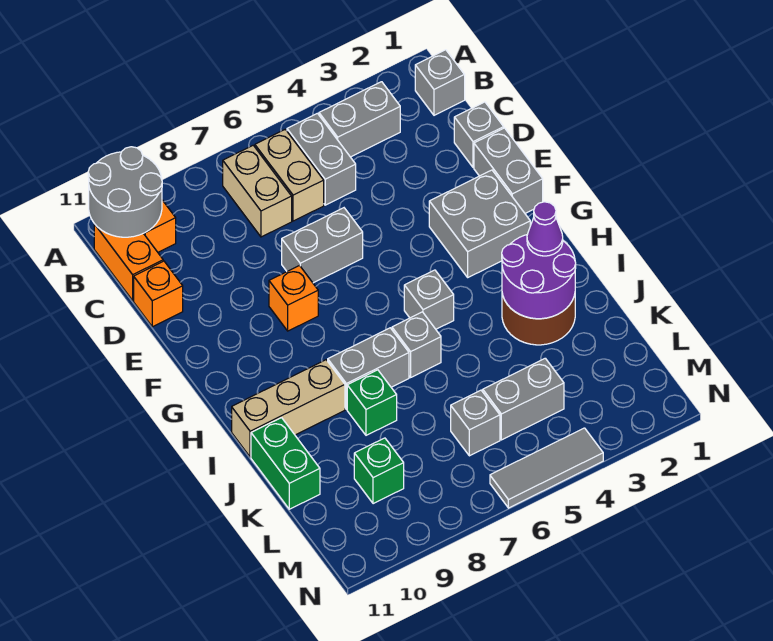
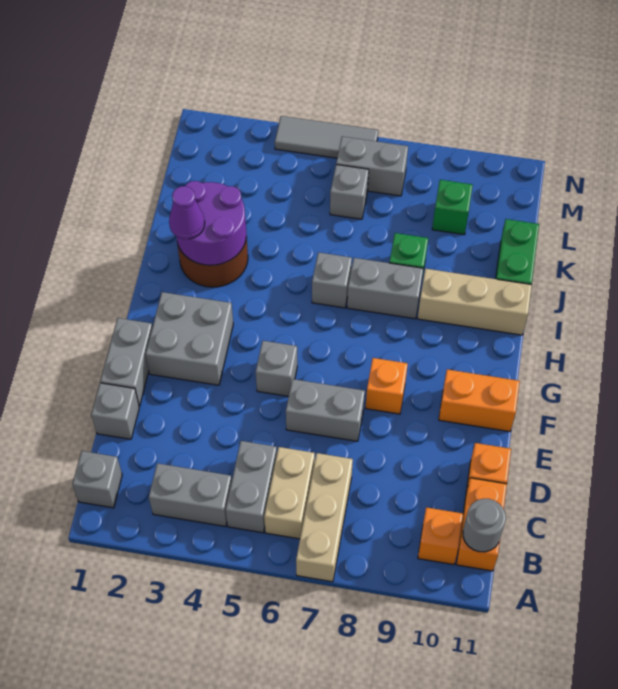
grey round brick A10:B11 level 2 -> grey round brick B11 level 2
tan brick B7:C7 level 1 -> tan brick A7:C7 level 1
none -> orange brick F10:F11 level 1
grey brick H5 level 1 -> grey brick F5 level 1
grey brick L4:L5 level 1 -> grey brick M6:M7 level 1

